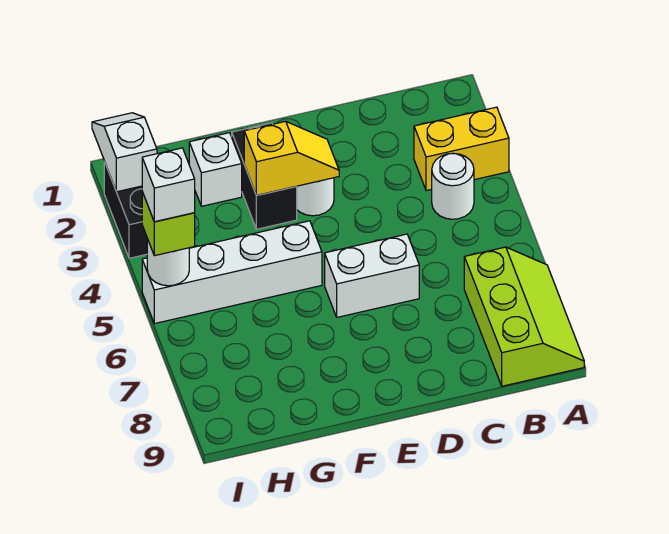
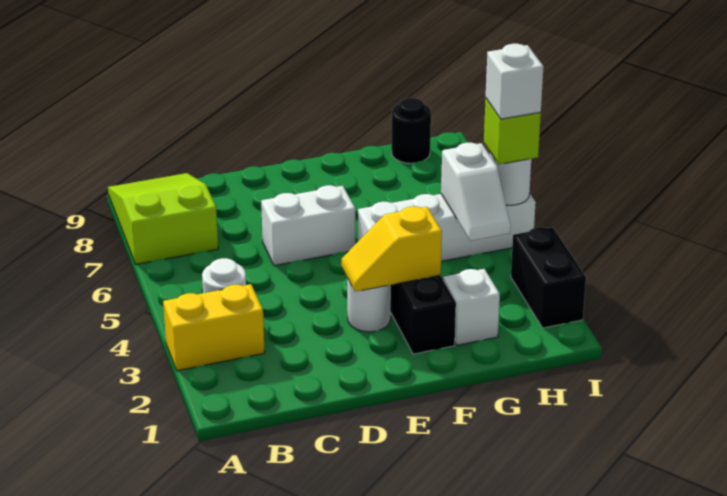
lime slope A7:B9 level 1 top B -> lime slope A7:B9 level 1 top 7
none -> black round brick H9 level 1
white slope I1:I2 level 2 top 2 -> white slope H4:H5 level 2 top 5

